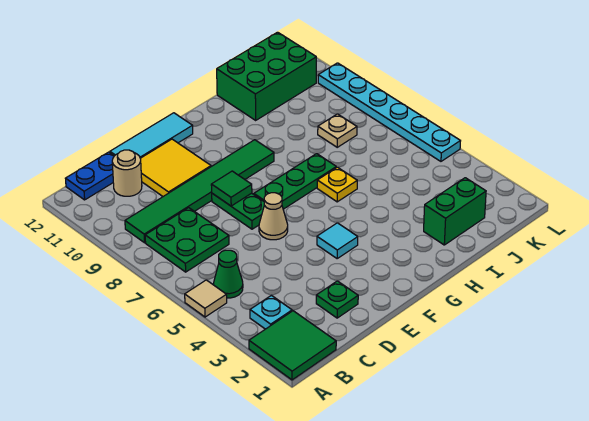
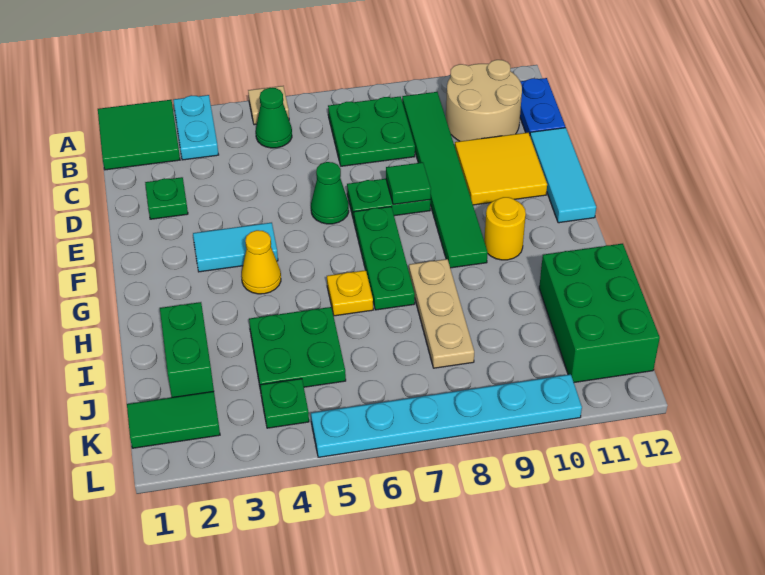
cyan plate B3 level 1 -> cyan plate A3:B3 level 1
tan round brick C11 level 1 -> tan round brick B10:C11 level 1
tan cone E6 level 1 -> green cone E6 level 1
cyan tile F4 level 1 -> cyan tile F3:F4 level 1
none -> yellow cone G4 level 1
none -> yellow round brick G10 level 1
none -> green plate I4:J5 level 1
tan plate J8 level 1 -> tan plate H8:J8 level 1
none -> green tile K1:K2 level 1
none -> green plate K4 level 1

